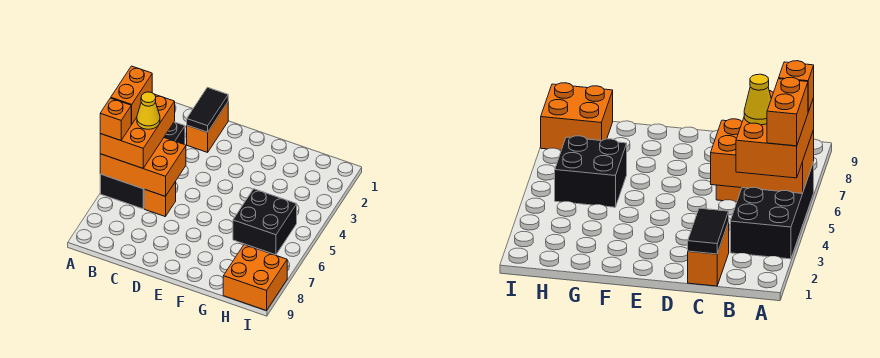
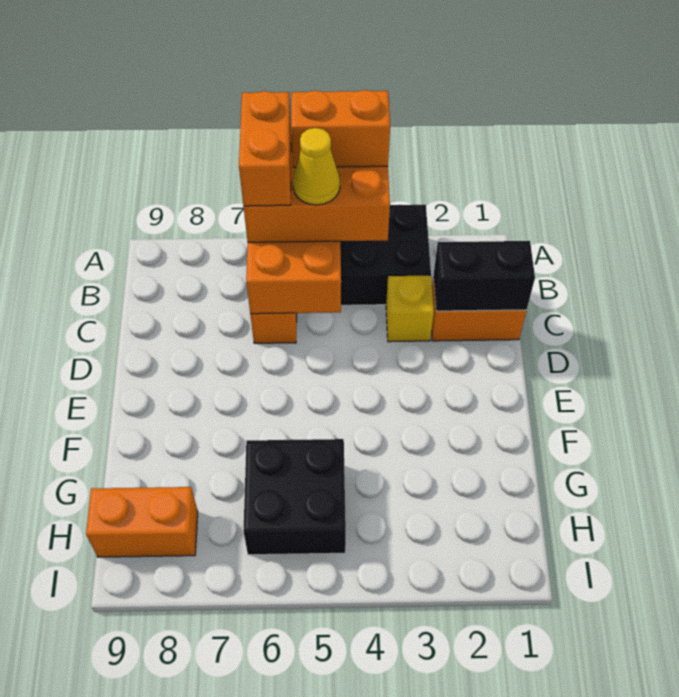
orange brick A6 level 4 -> orange brick A6:B6 level 4
black tile C1:C2 level 2 -> black brick C1:C2 level 2
none -> yellow brick C3 level 1
orange brick H8:I9 level 1 -> orange brick H8:H9 level 1

